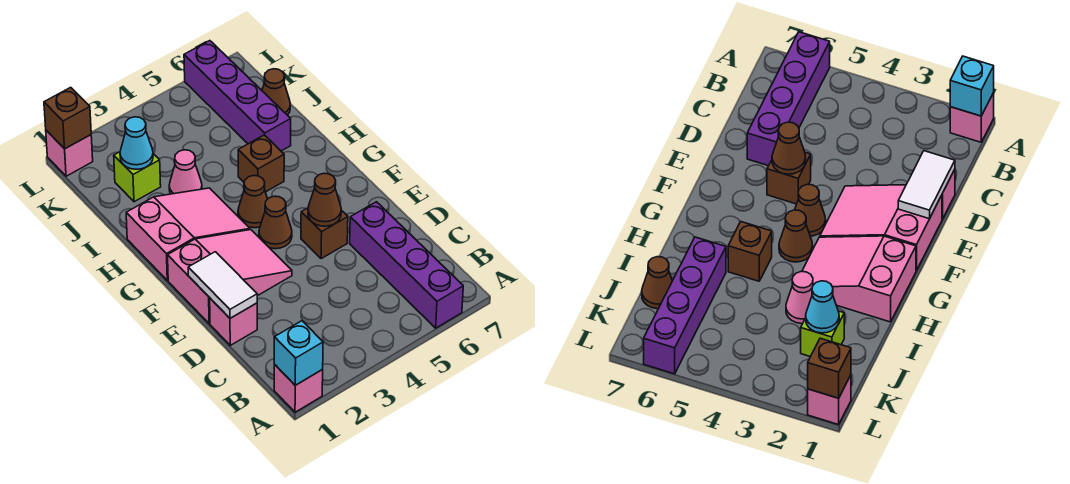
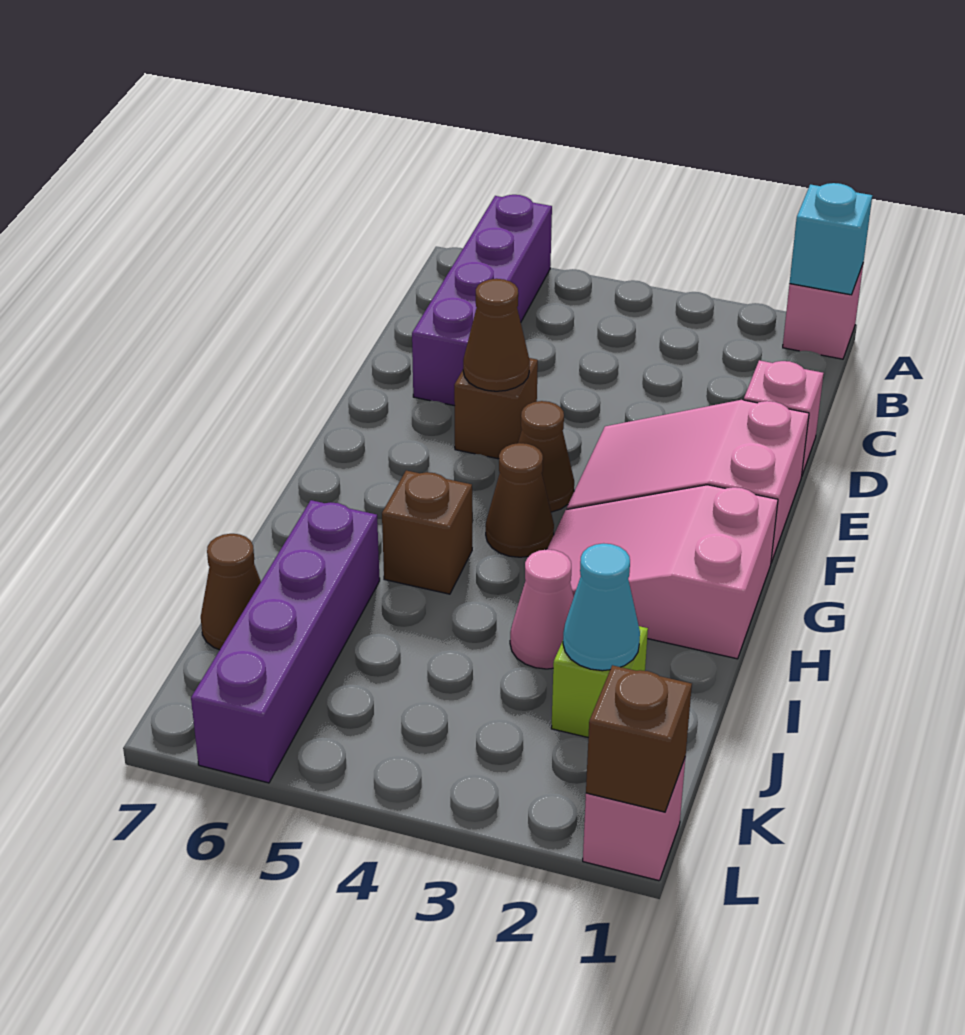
white tile D1:E1 level 2 -> none

